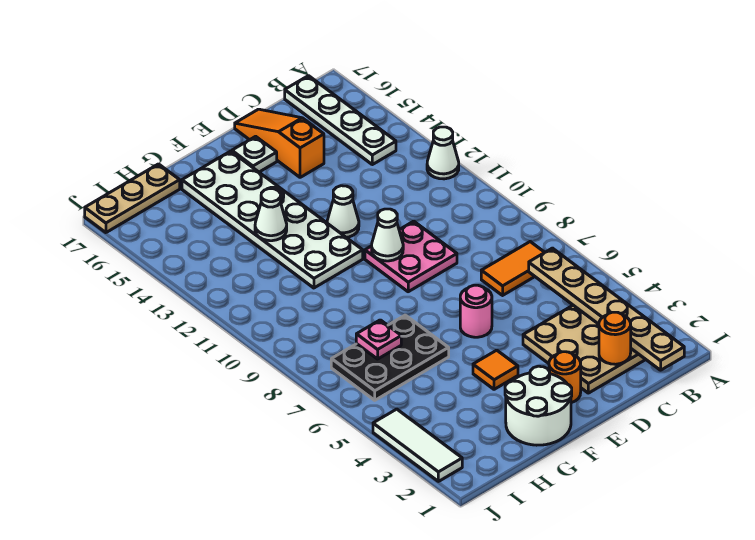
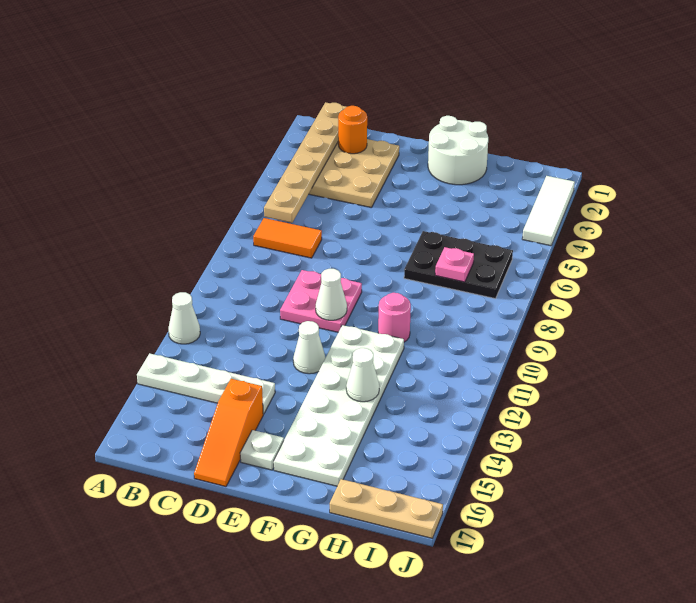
white plate B14:B17 level 1 -> white plate A14:D14 level 1
orange round brick E2 level 1 -> none
pink round brick E6 level 1 -> pink round brick G10 level 1
orange tile F4 level 1 -> none

